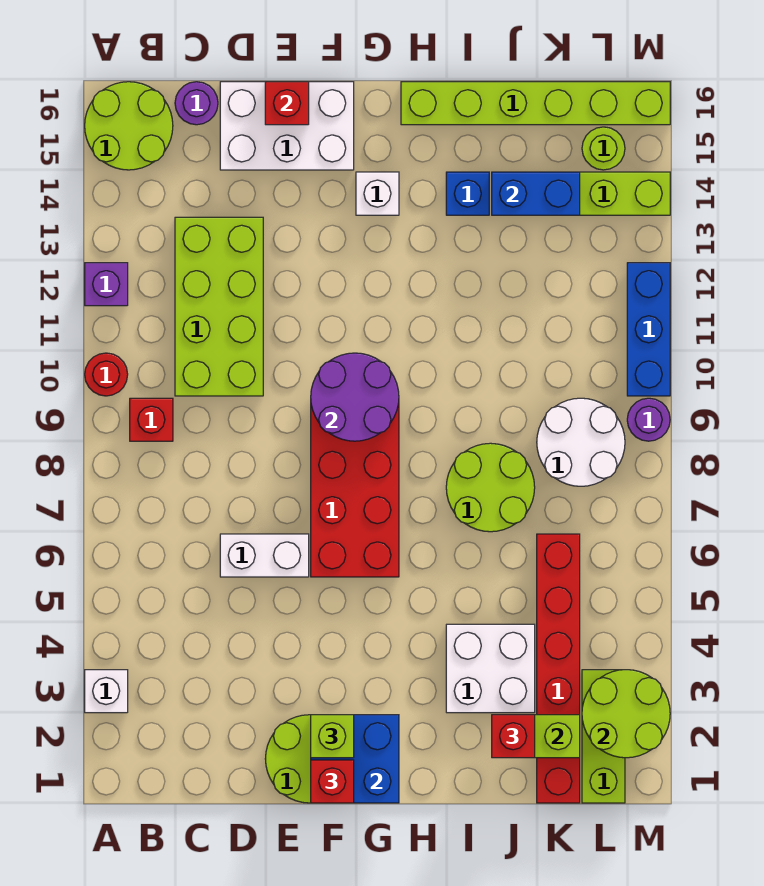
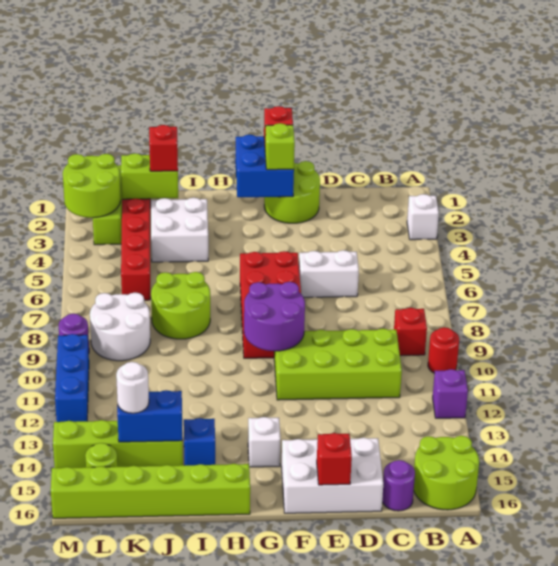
lime brick C10:D13 level 1 -> lime brick C10:F11 level 1
none -> white round brick K14 level 3

